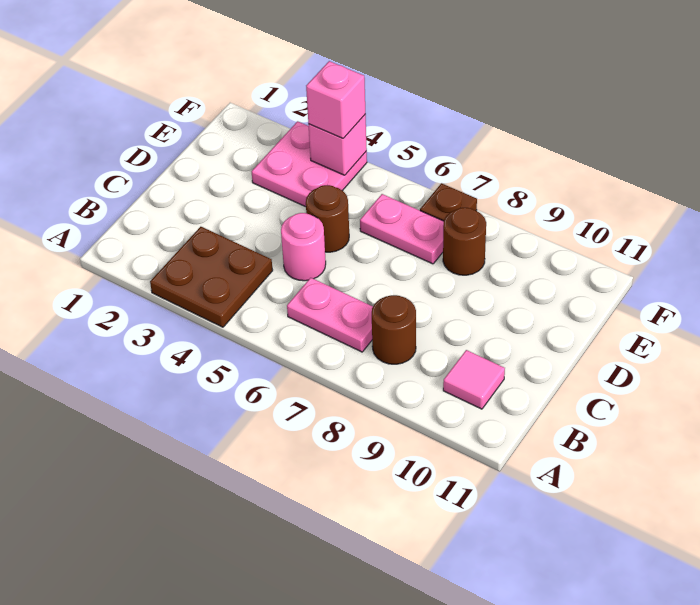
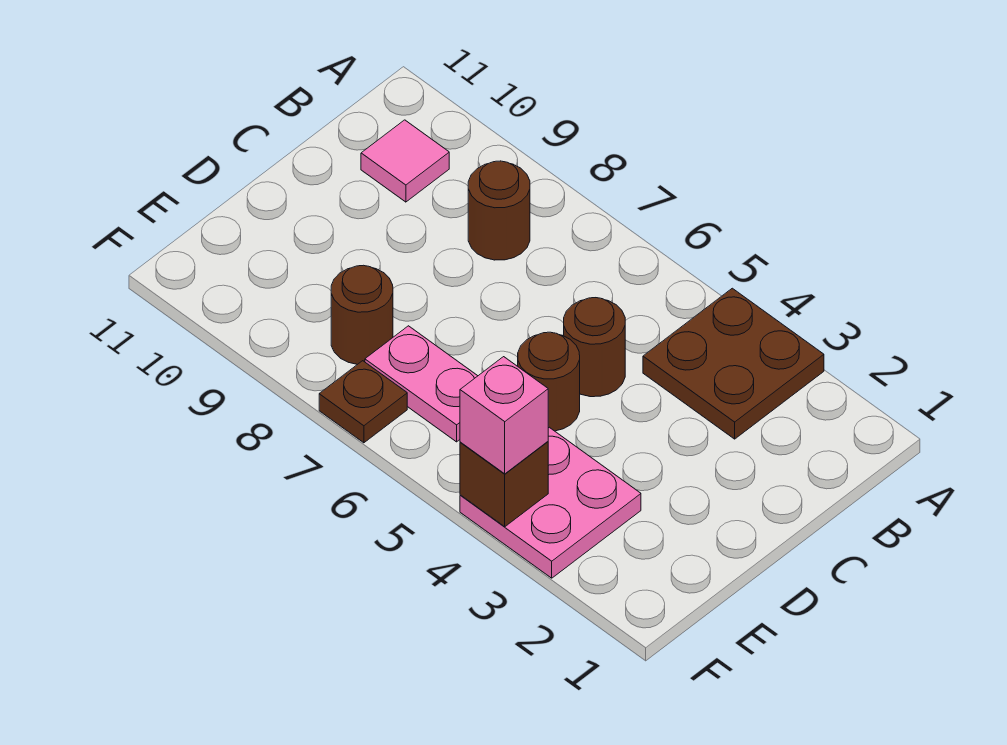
pink plate B6:B7 level 1 -> none
pink round brick C5 level 1 -> brown round brick C5 level 1
pink brick F4 level 2 -> brown brick F4 level 2

